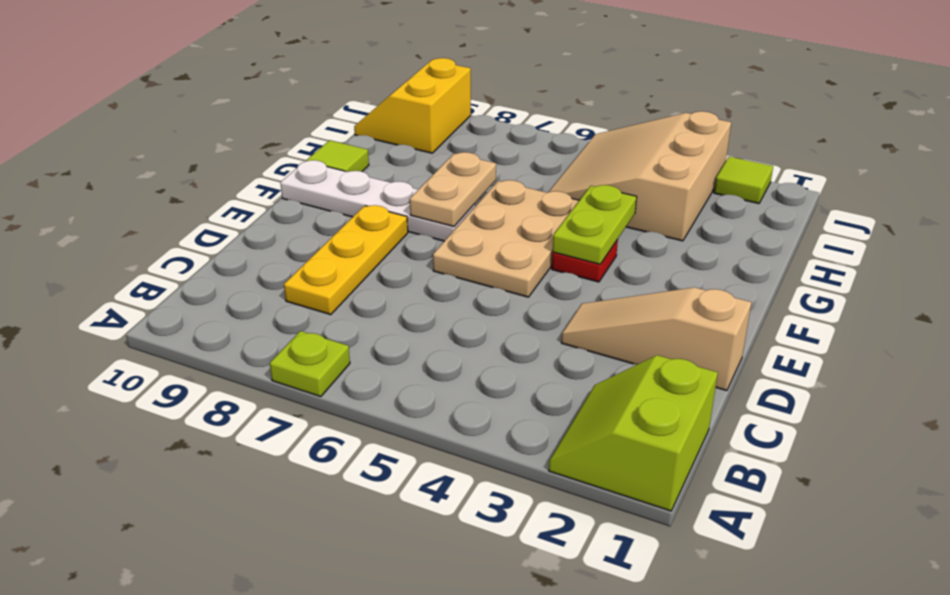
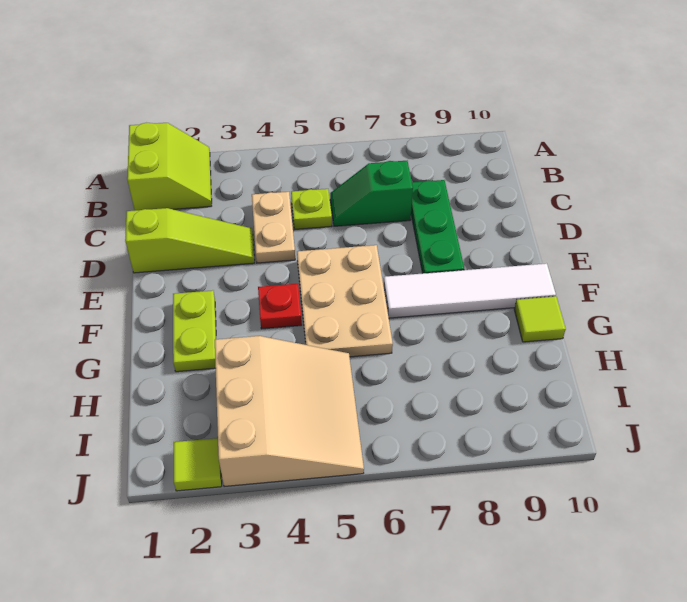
lime plate A7 level 1 -> lime plate C5 level 1
none -> green slope C6:C7 level 1 top 7
yellow plate C8:E8 level 1 -> green plate C8:E8 level 1
tan slope D1:D3 level 1 top 1 -> lime slope D1:D3 level 1 top 1
lime plate F4:G4 level 2 -> lime plate F2:G2 level 1
white plate F7:F10 level 1 -> white tile F7:F10 level 1
tan plate F7:G7 level 2 -> tan plate C4:D4 level 1
yellow slope I9:J10 level 1 top 9 -> none

